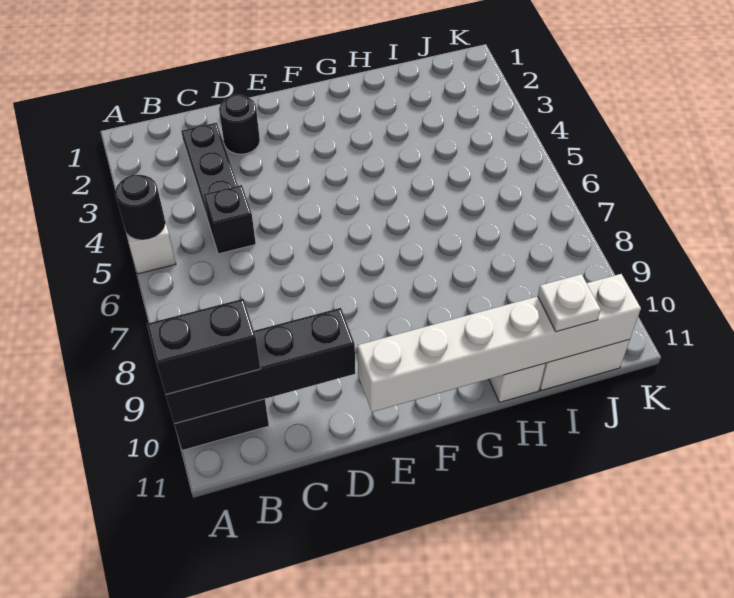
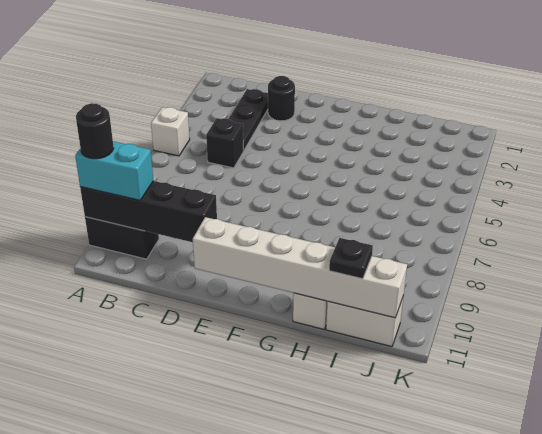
black round brick A5 level 2 -> black round brick A10 level 4
black brick A10:B10 level 3 -> cyan brick A10:B10 level 3
white plate I11 level 3 -> black plate I11 level 3

